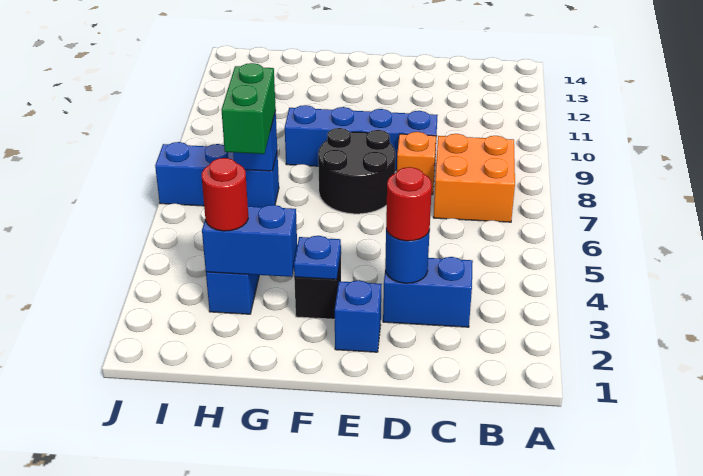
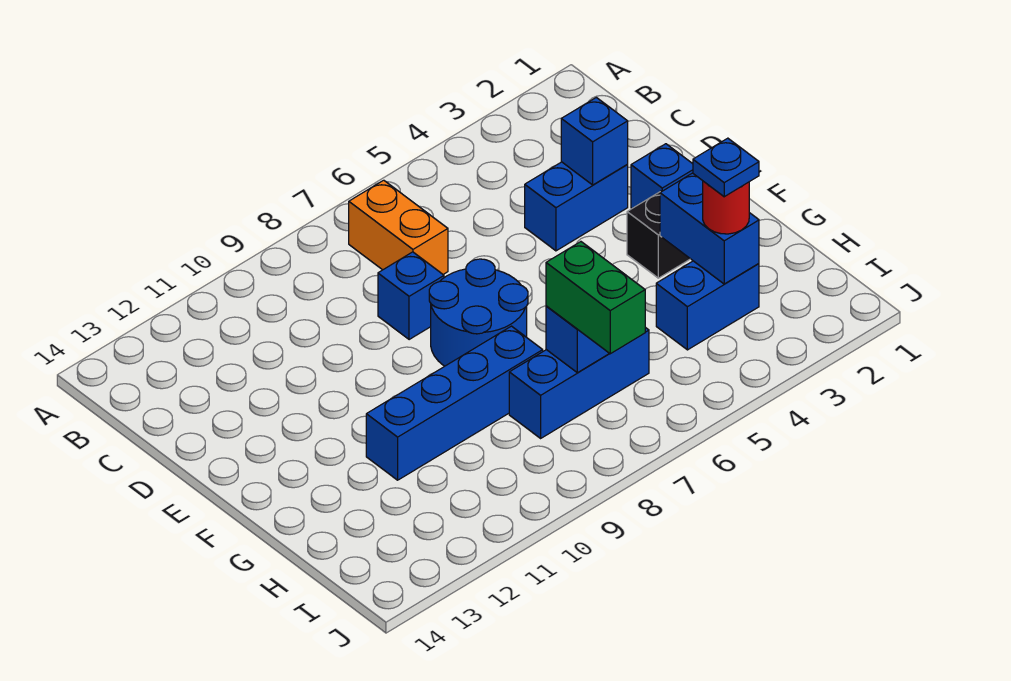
orange brick B7:C8 level 1 -> orange brick B7:C7 level 1
blue brick C3:D3 level 1 -> blue brick D3:D4 level 1
blue round brick D3 level 2 -> blue brick D3 level 2
red round brick D3 level 3 -> none
orange brick D8 level 1 -> blue brick D8 level 1
blue brick D9:G9 level 1 -> blue brick G8:G11 level 1
black round brick E7:F8 level 1 -> blue round brick E7:F8 level 1
blue plate F3 level 2 -> blue plate H3 level 4
green brick H6:H7 level 3 -> green brick H7:I7 level 3
blue brick H7:J7 level 1 -> blue brick H6:H8 level 1

